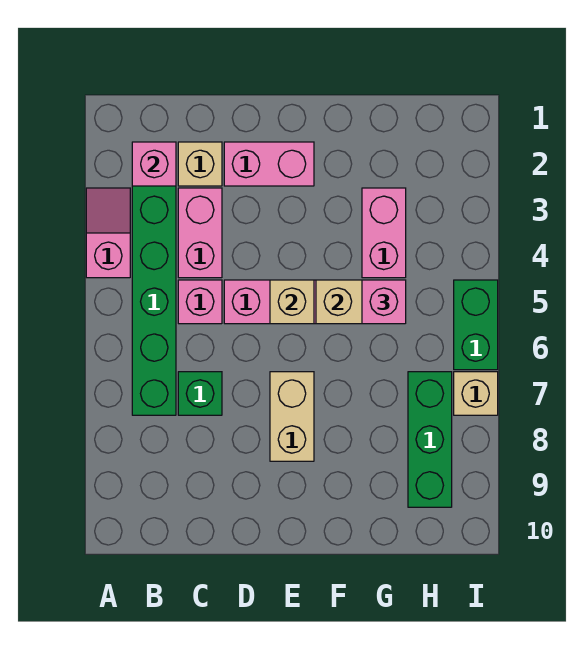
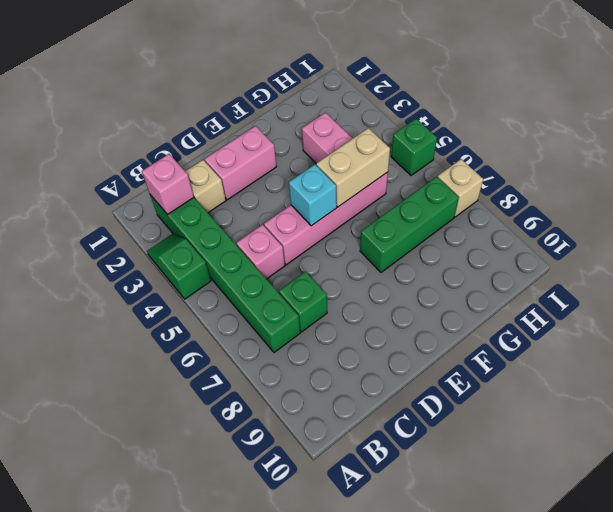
pink slope A3:A4 level 1 top 4 -> green slope A3:A4 level 1 top 4
pink brick C3:C4 level 1 -> none
tan brick E5 level 2 -> cyan brick E5 level 2
tan brick E7:E8 level 1 -> none
pink brick G5 level 3 -> none
green brick H7:H9 level 1 -> green brick F7:H7 level 1
green brick I5:I6 level 1 -> green brick I5 level 1

